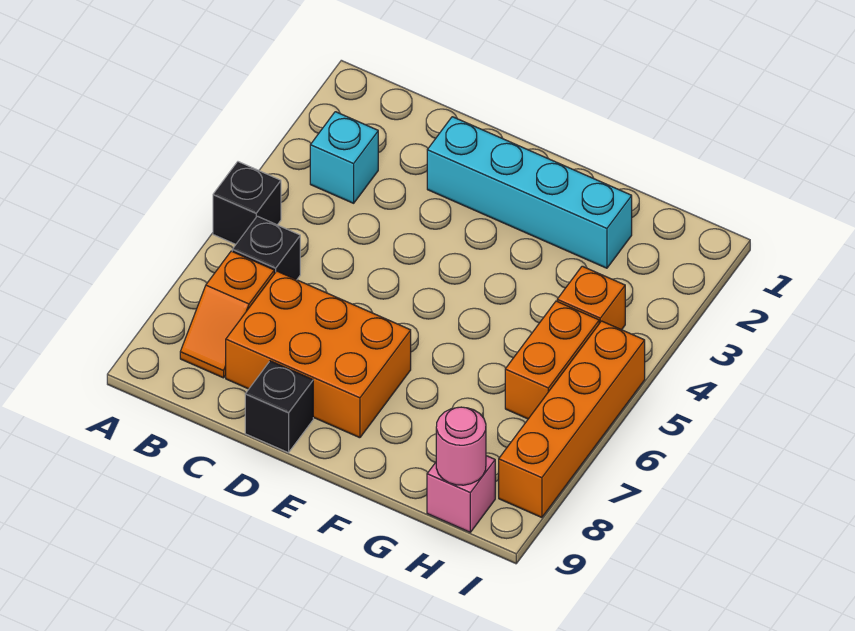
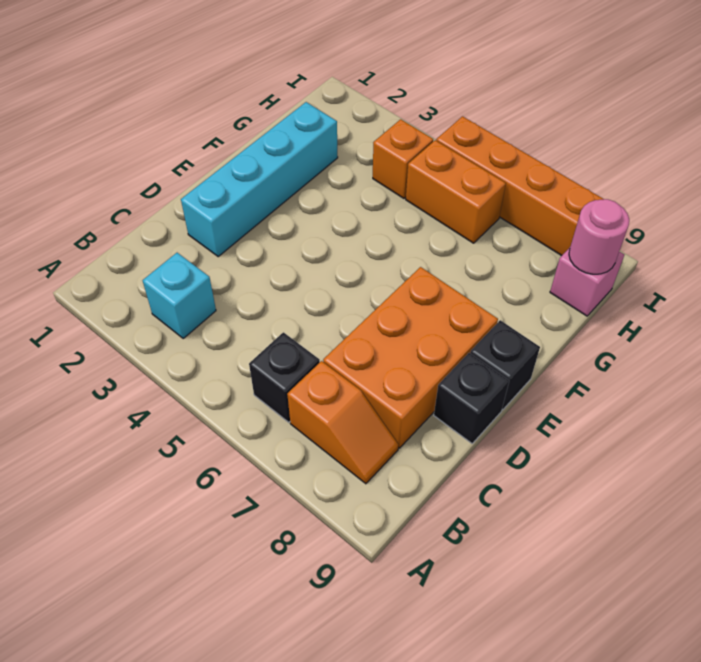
black brick A5 level 1 -> black brick E9 level 1

